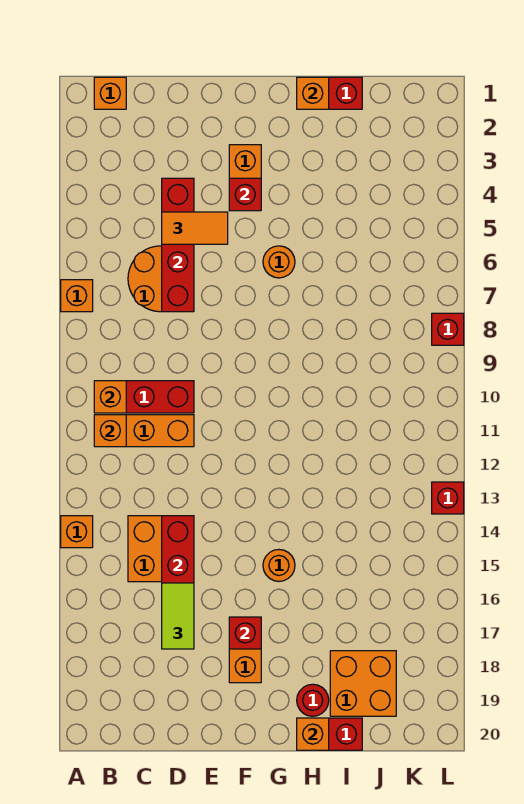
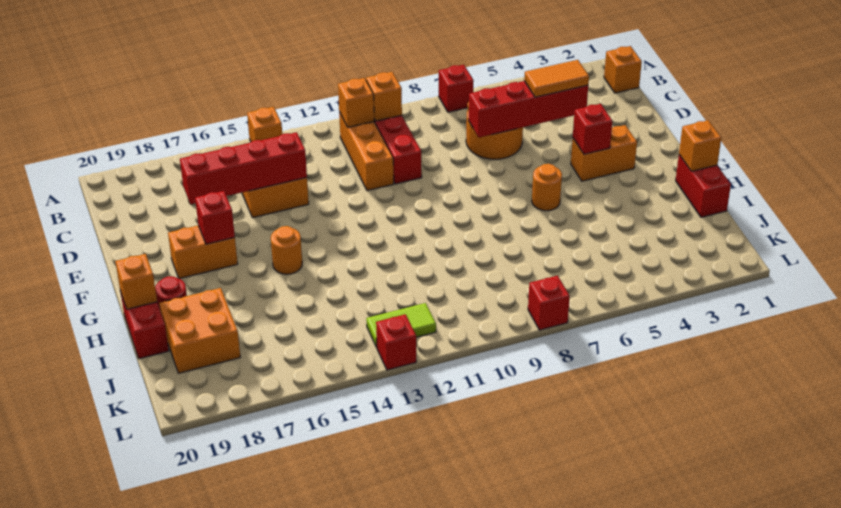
orange brick A7 level 1 -> red brick A7 level 1
orange tile D5:E5 level 3 -> orange tile D4:D5 level 3
lime tile D16:D17 level 3 -> lime tile K12:K13 level 1

